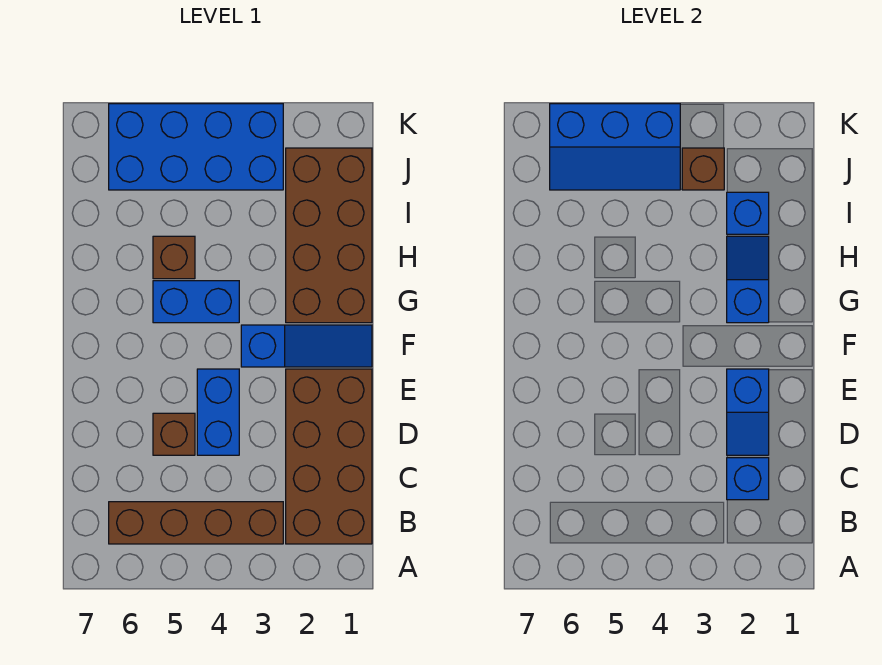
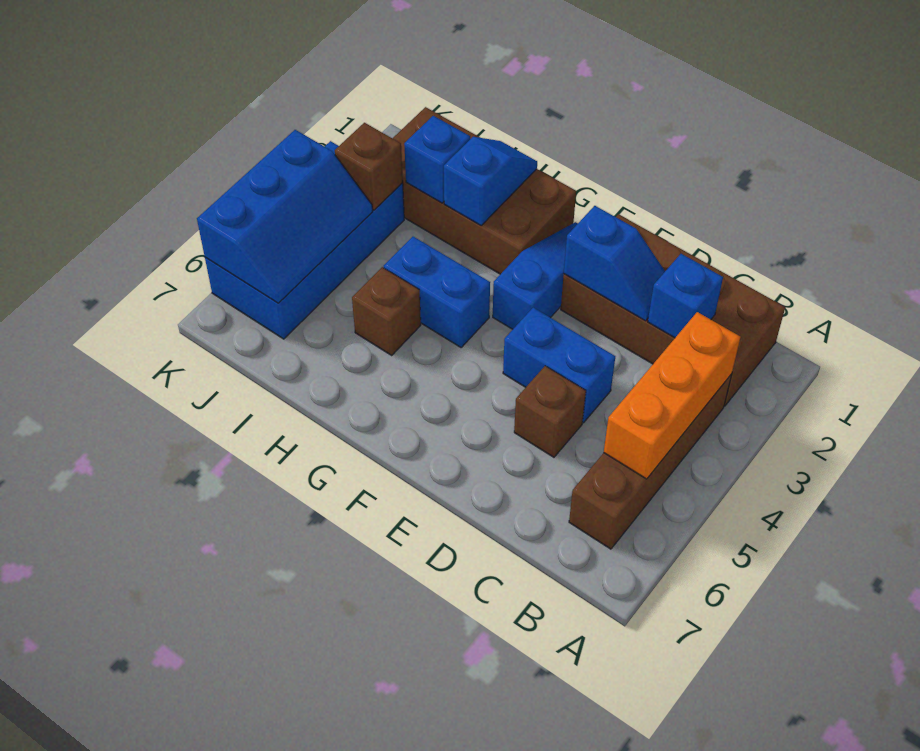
none -> orange brick B3:B5 level 2
blue slope G2:H2 level 2 top G -> blue slope H1:H2 level 2 top 2
blue brick G4:G5 level 1 -> blue brick G4:H4 level 1

